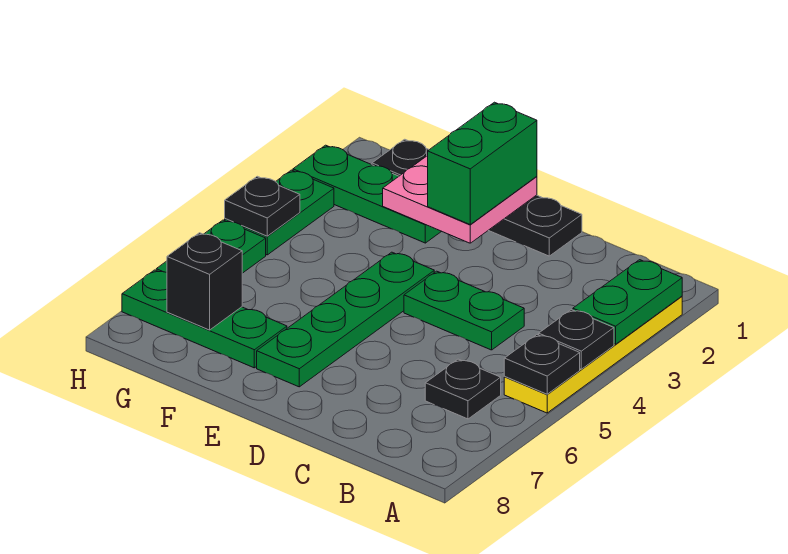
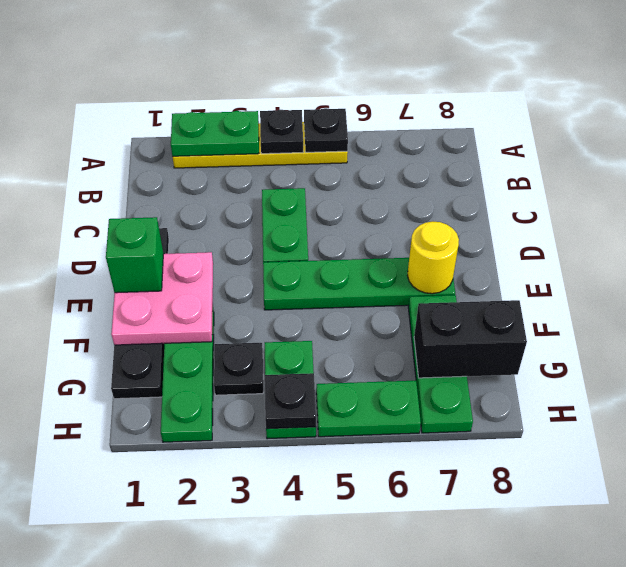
black plate B6 level 1 -> black plate G3 level 1
green brick E1:E2 level 3 -> green brick E1 level 3
none -> yellow round brick E7 level 2
black brick G7 level 2 -> black brick G7:G8 level 2
green plate H3:H4 level 1 -> green plate G4:H4 level 1

